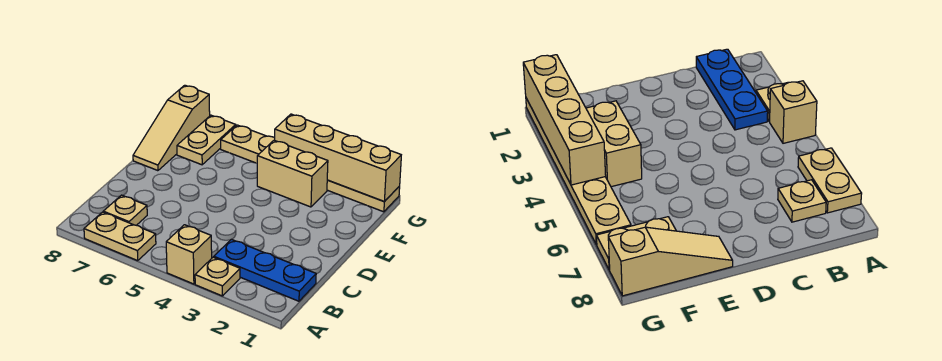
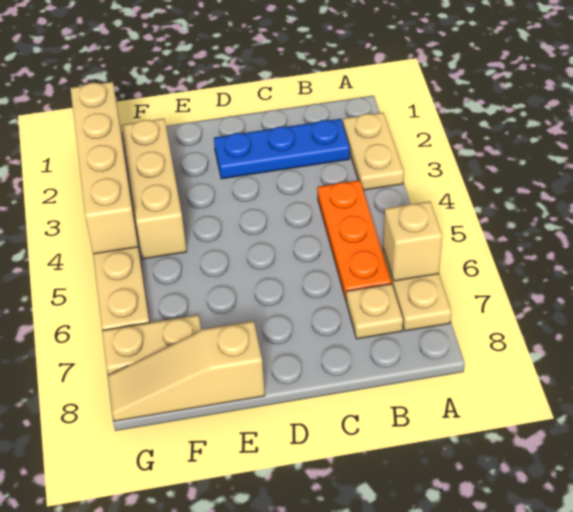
tan plate A3 level 1 -> tan plate A2:A3 level 1
tan brick A4 level 1 -> tan brick A6 level 2
blue plate B1:B3 level 1 -> blue plate B2:D2 level 1
none -> orange plate B4:B6 level 1
tan slope E8:G8 level 1 top G -> tan slope E8:G8 level 1 top E
tan brick F3:F4 level 1 -> tan brick F2:F4 level 1

